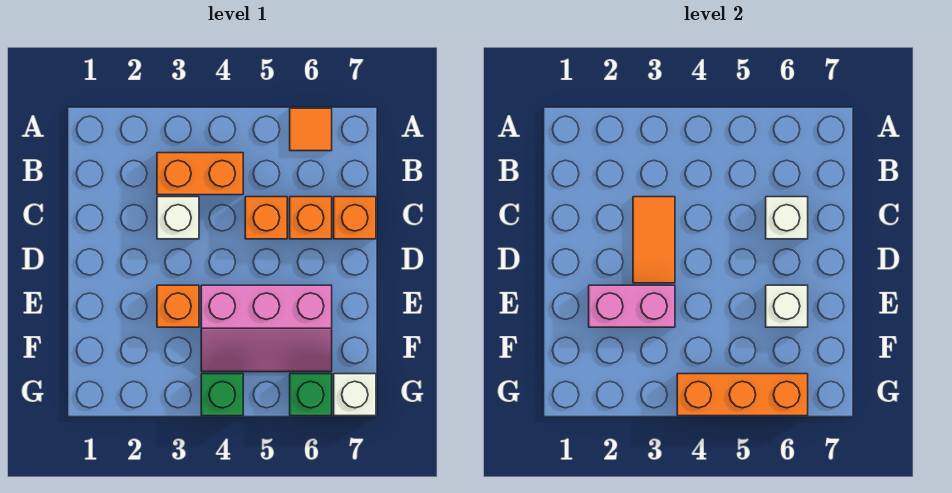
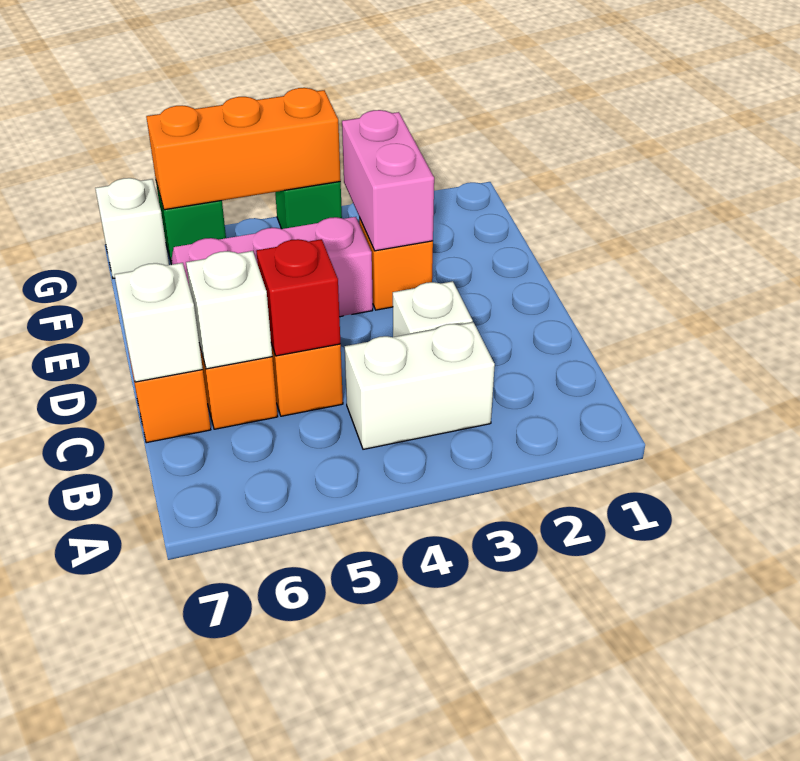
orange tile A6 level 1 -> none
orange brick B3:B4 level 1 -> white brick B3:B4 level 1
orange tile C3:D3 level 2 -> none
none -> red brick C5 level 2
pink brick E2:E3 level 2 -> pink brick E3:F3 level 2
white brick E6 level 2 -> white brick C7 level 2

